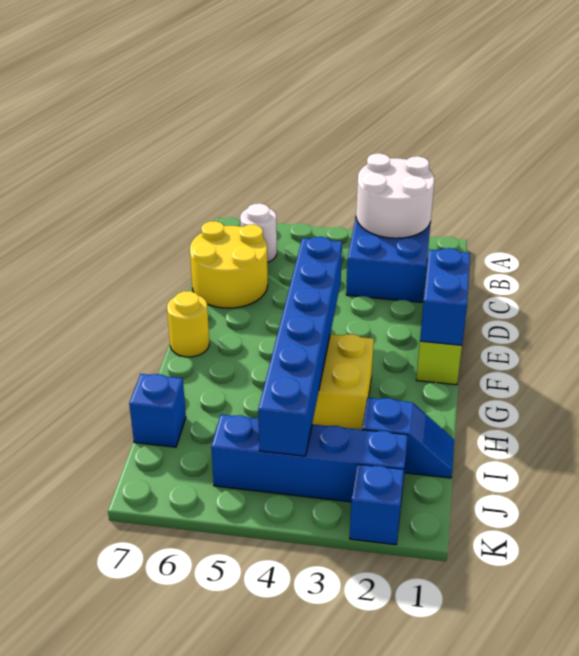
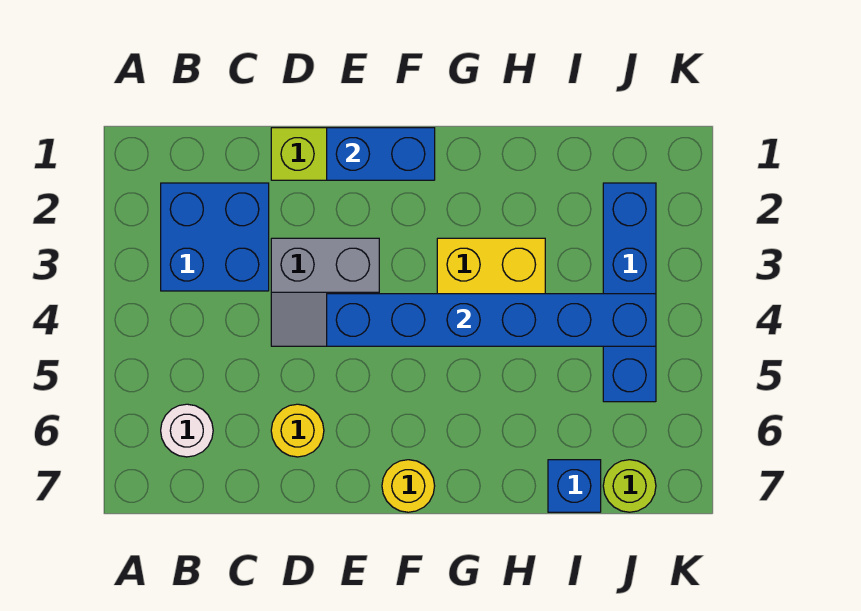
white round brick A2:B3 level 2 -> none
yellow round brick C6:D7 level 1 -> yellow round brick D6 level 1
none -> grey slope D3:E4 level 1 top 3
blue slope I1:I2 level 1 top 2 -> none
none -> lime round brick J7 level 1
blue brick K2 level 1 -> none

